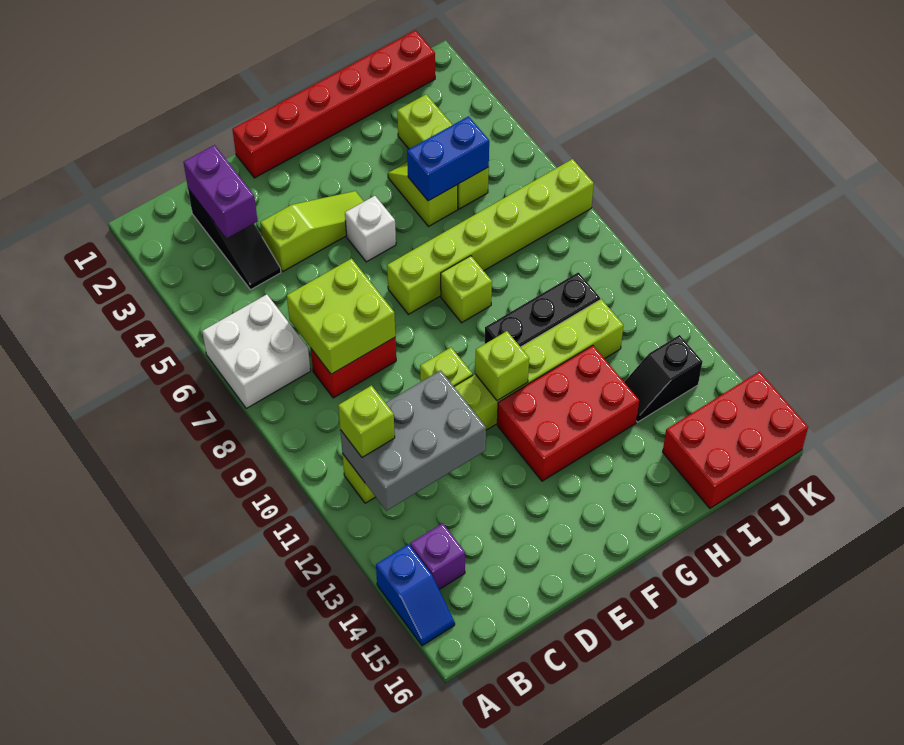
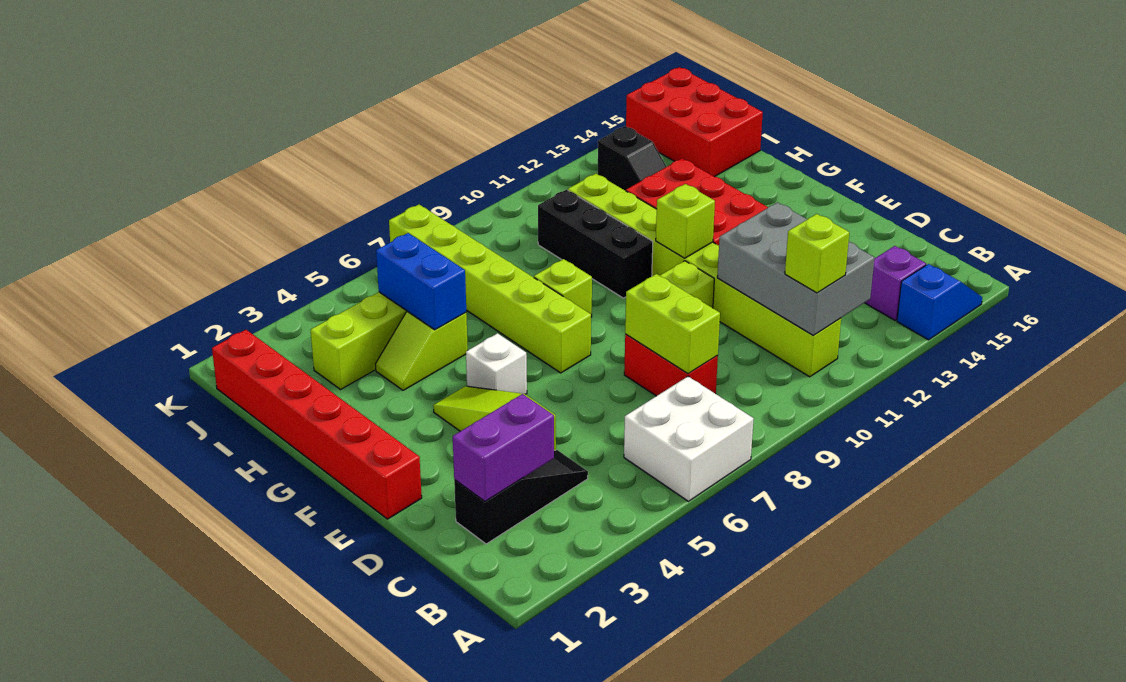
lime brick C7:D8 level 2 -> lime brick C8:D8 level 2

